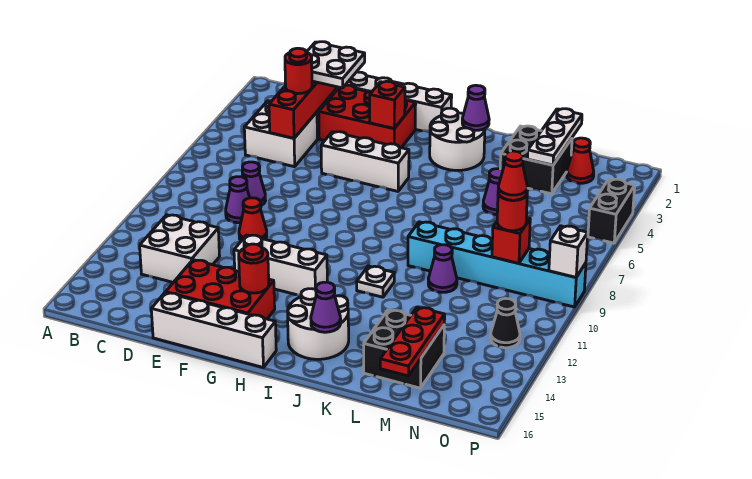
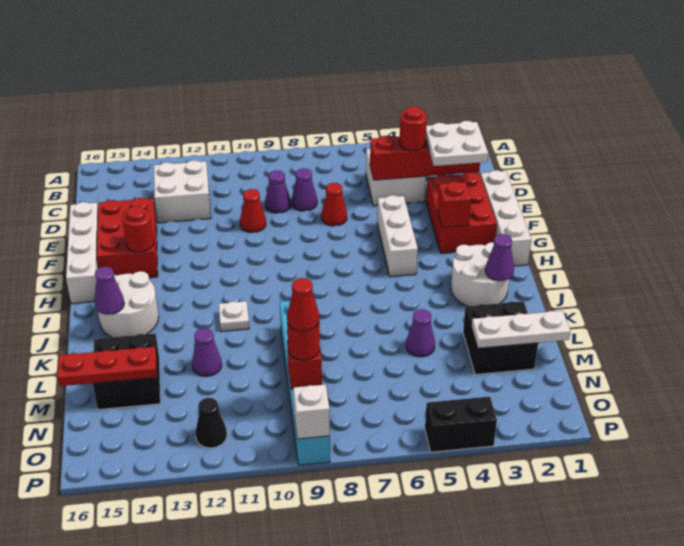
white brick F12:H12 level 1 -> none
purple cone L10 level 1 -> purple cone L12 level 1
red cone N2 level 1 -> red cone E7 level 1

